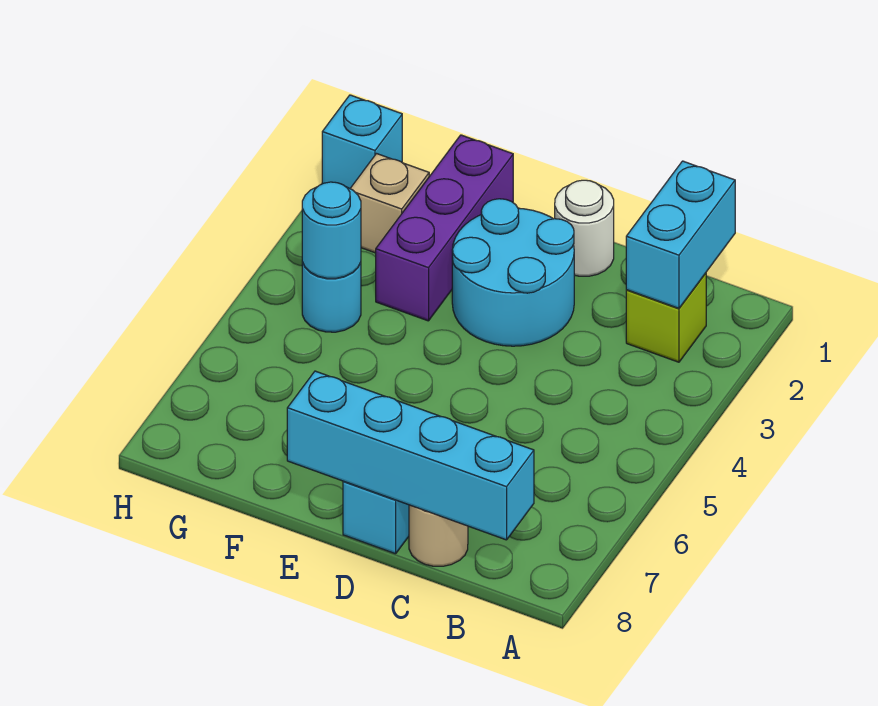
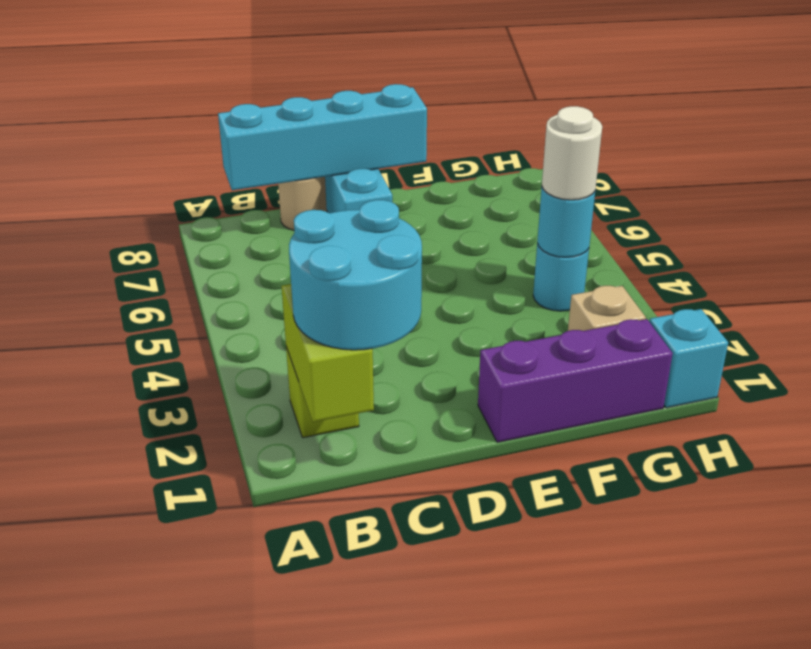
cyan brick B1:B2 level 2 -> lime brick B1:B2 level 2
white round brick D1 level 1 -> white round brick G4 level 3
cyan round brick D2:E3 level 1 -> cyan round brick B1:C2 level 3
purple brick F1:F3 level 1 -> purple brick E1:G1 level 1

